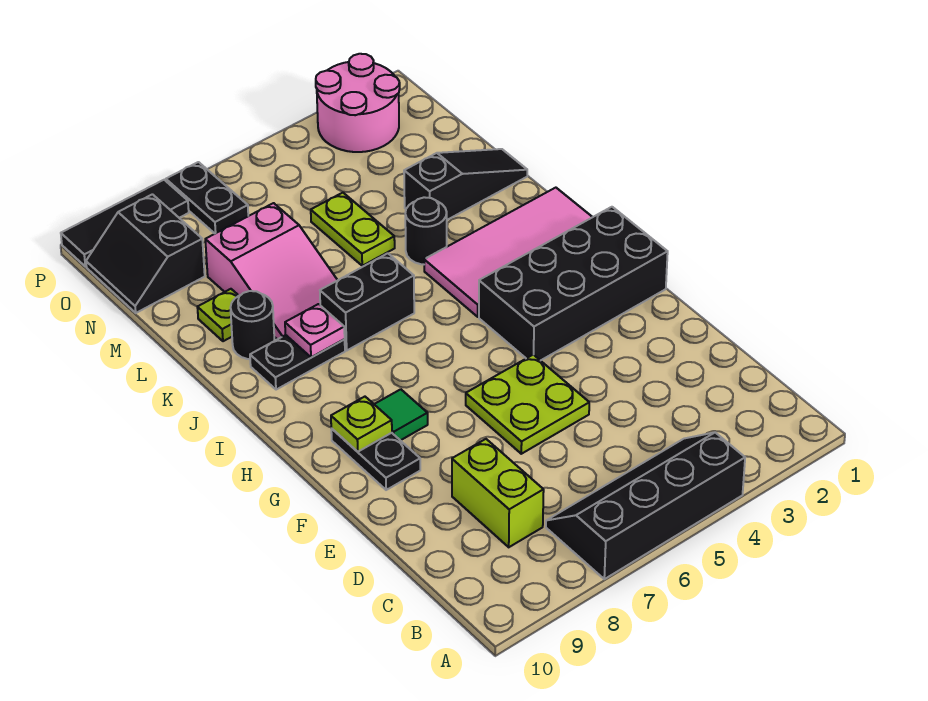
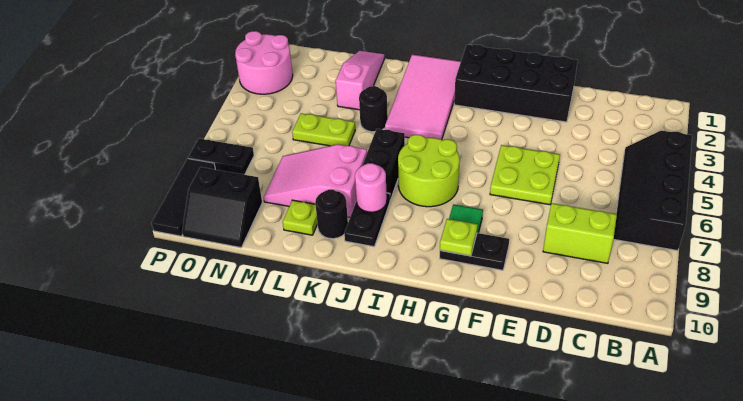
black brick G1:H4 level 1 -> black brick E1:H2 level 1
none -> lime round brick H6:I7 level 1
pink plate J8 level 2 -> pink round brick J8 level 2
pink slope K7:M8 level 1 top M -> pink slope K7:M8 level 1 top K
black slope L1:L3 level 1 top 3 -> pink slope L1:L3 level 1 top 3

